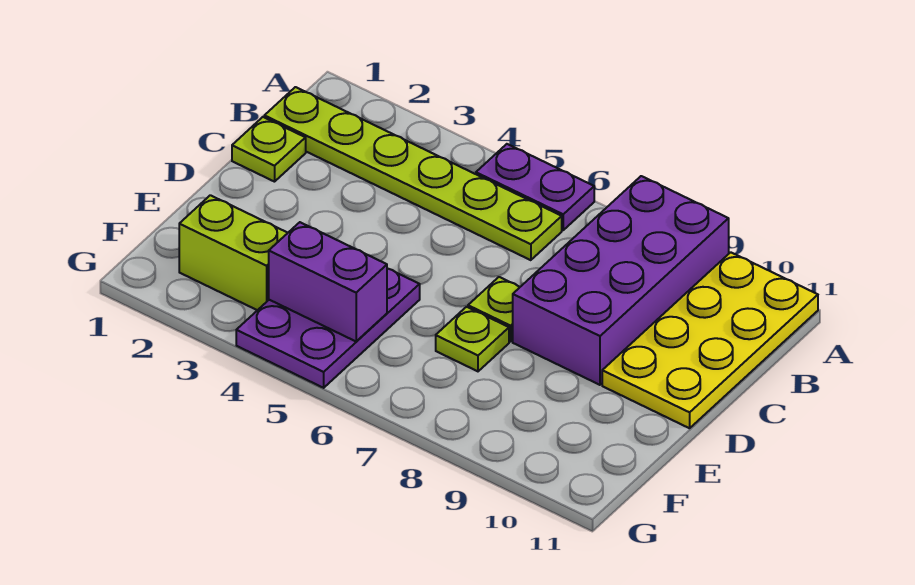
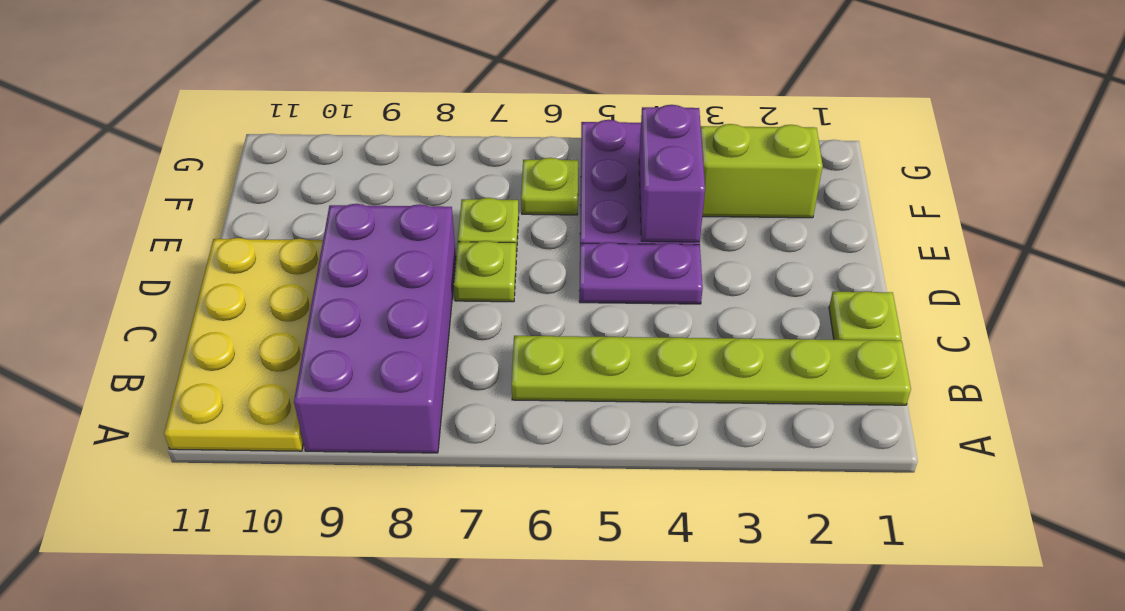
purple plate A5:A6 level 1 -> purple plate D4:D5 level 1
purple brick F4:F5 level 2 -> purple brick E4:F4 level 2
none -> lime plate F6 level 1

